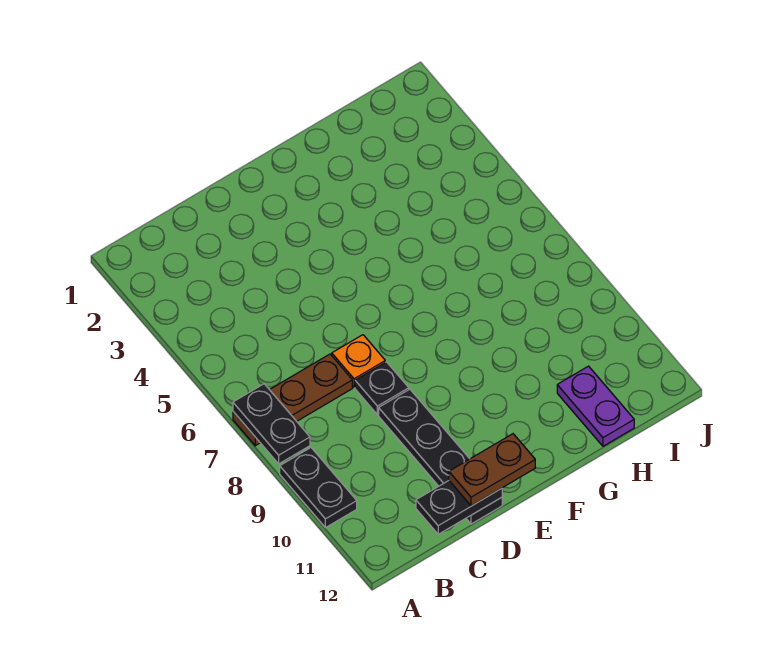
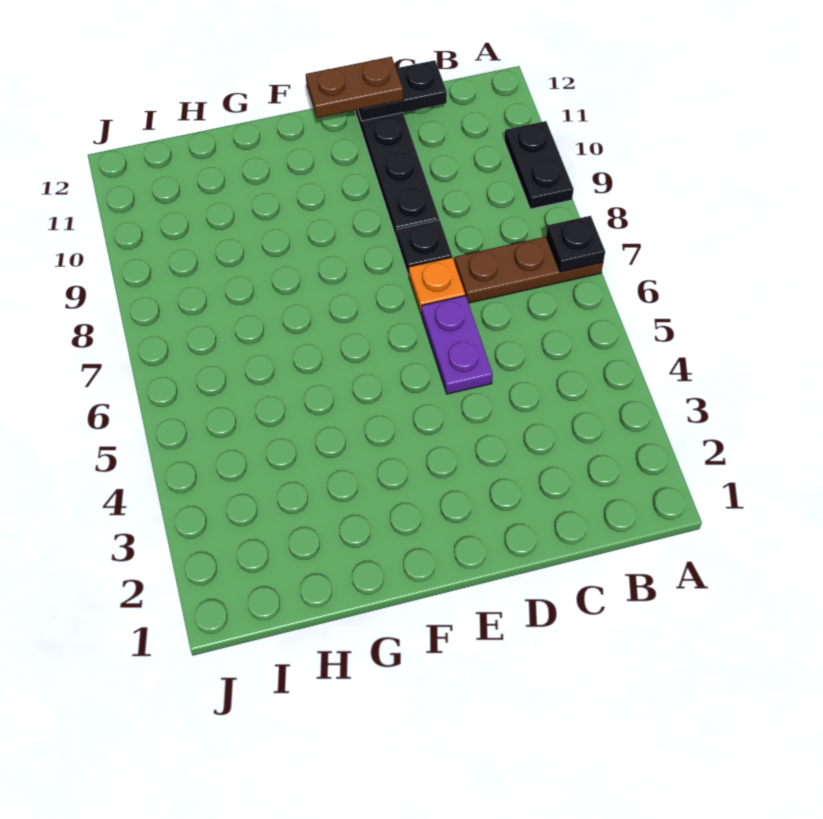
black plate A7:A8 level 2 -> black plate A7 level 2
purple plate H11:H12 level 1 -> purple plate D5:D6 level 1

